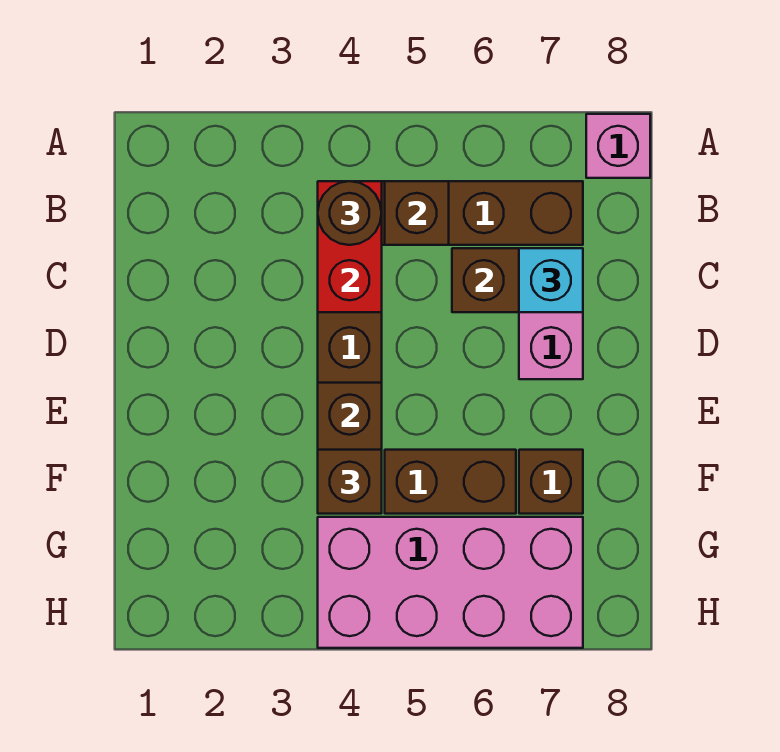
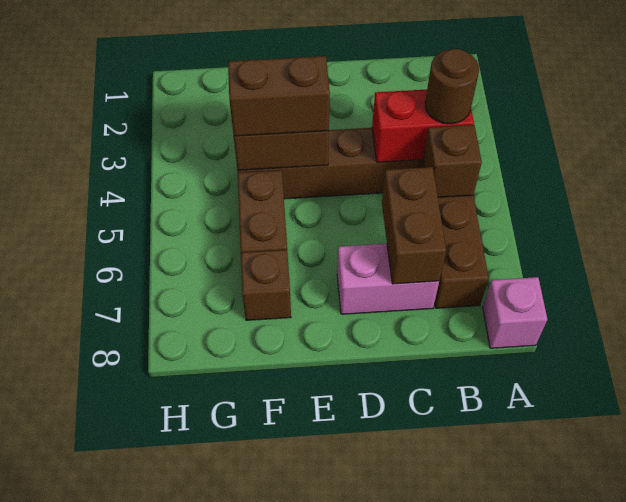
cyan brick C7 level 3 -> none
brown brick F4 level 3 -> brown brick E4:F4 level 3
pink brick G4:H7 level 1 -> none

